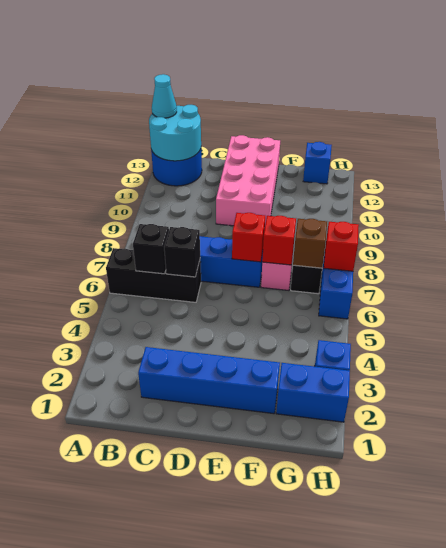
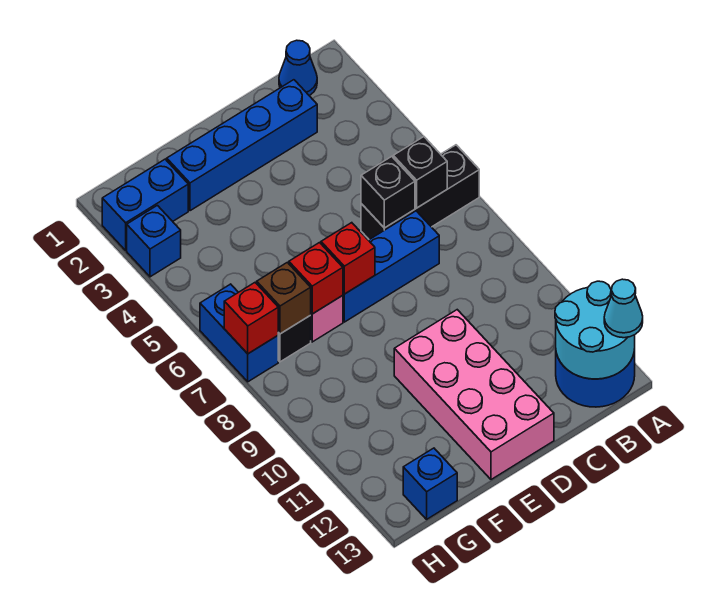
none -> blue cone B1 level 1

